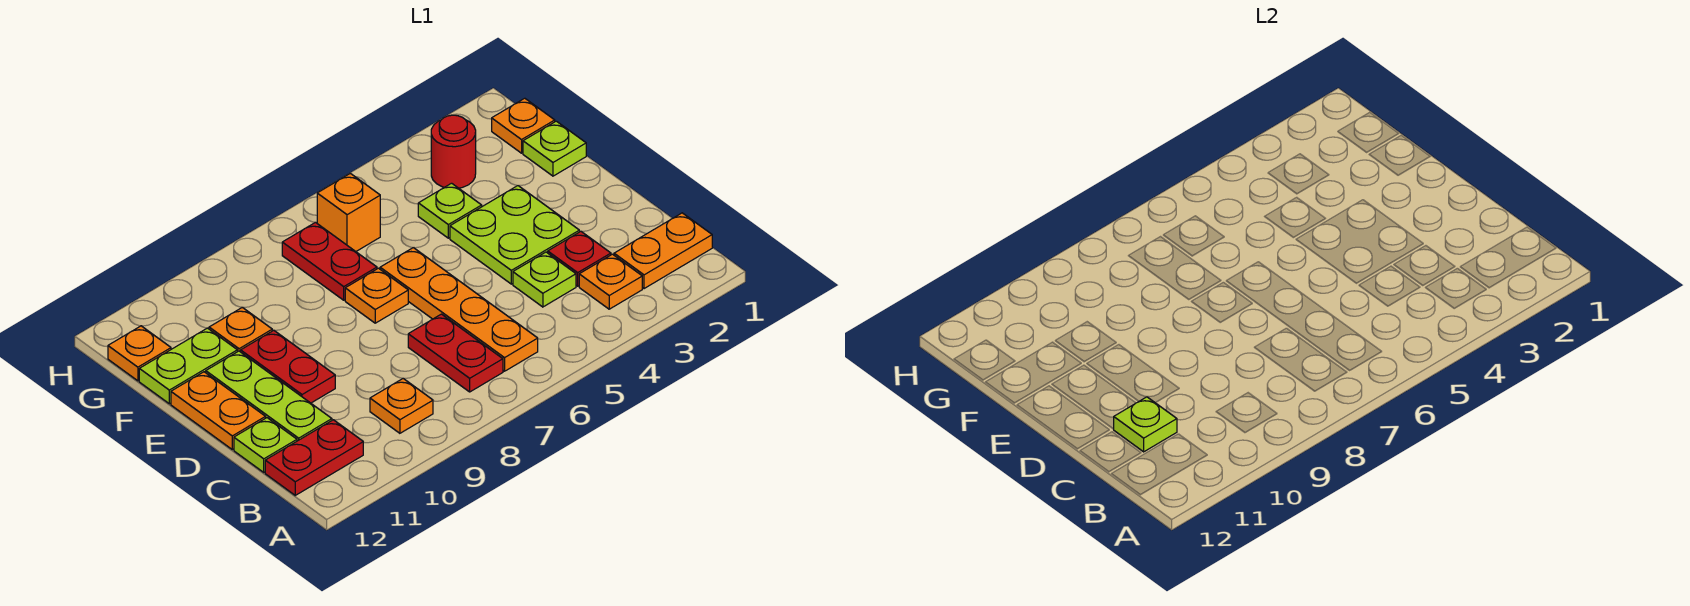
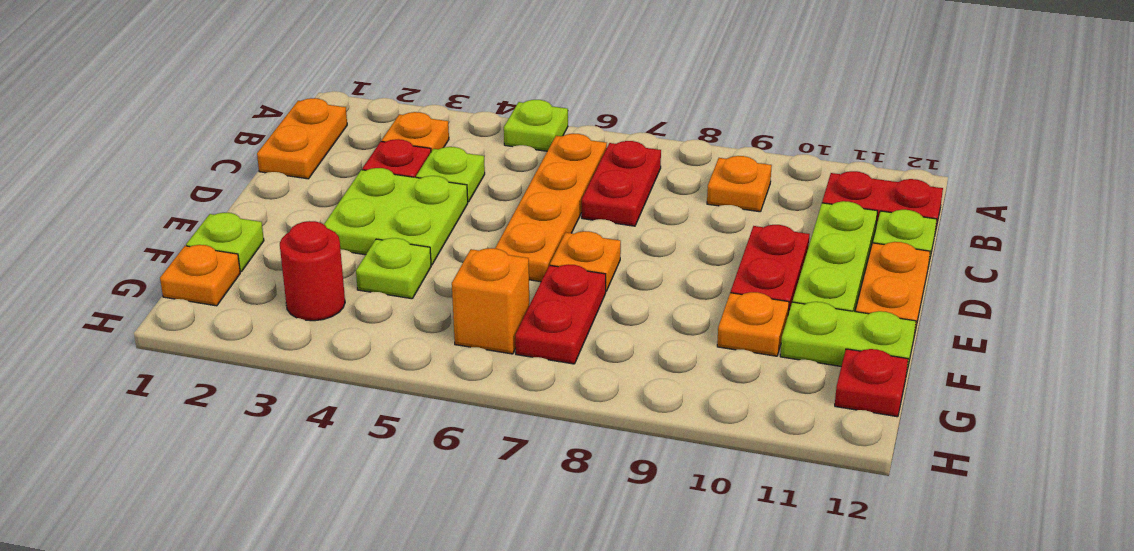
orange plate B1:B2 level 1 -> orange plate B1:C1 level 1
lime plate C11 level 2 -> lime plate A5 level 1
orange plate G12 level 1 -> red plate G12 level 1

